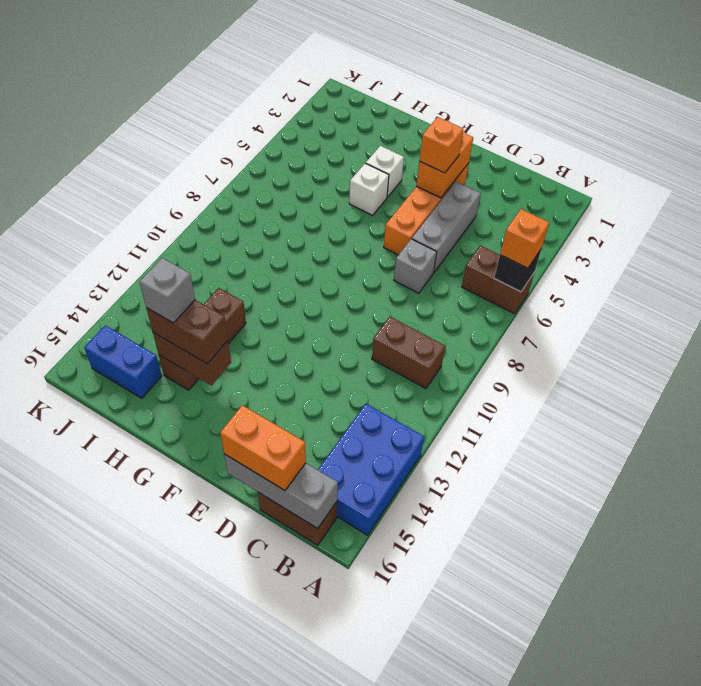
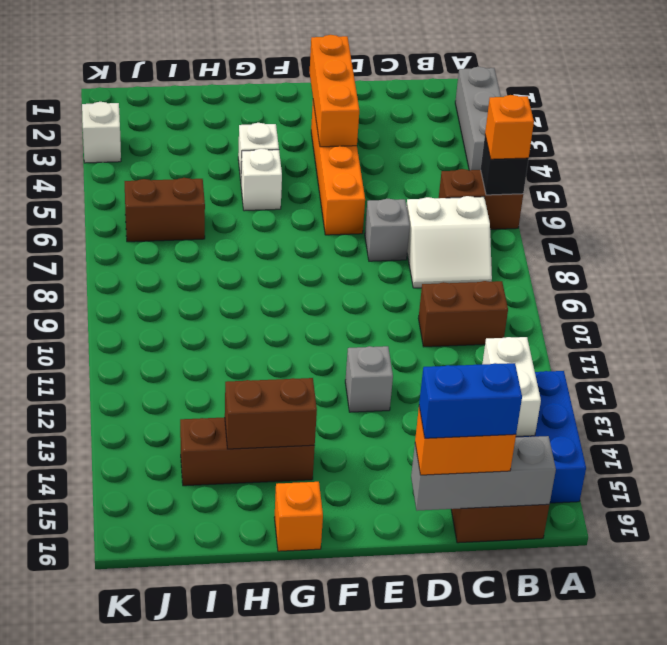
none -> white slope B7:C8 level 1 top 7
none -> white brick B13:B14 level 2
grey brick D4:D6 level 1 -> grey brick A2:A4 level 1
orange brick E3:E4 level 2 -> orange brick E2:E4 level 2
orange brick E4 level 3 -> orange brick G16 level 1
brown brick G14:H14 level 3 -> brown brick I6:J6 level 1
brown brick H12:H14 level 1 -> brown brick G14:I14 level 1
grey brick H14 level 4 -> grey brick E12 level 1
blue brick I15:J15 level 1 -> blue brick C16:D16 level 4
none -> white brick K3 level 1

